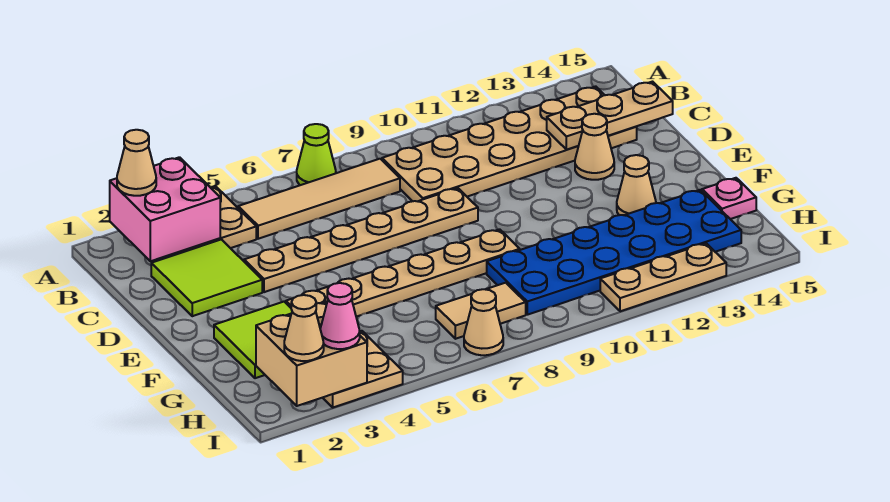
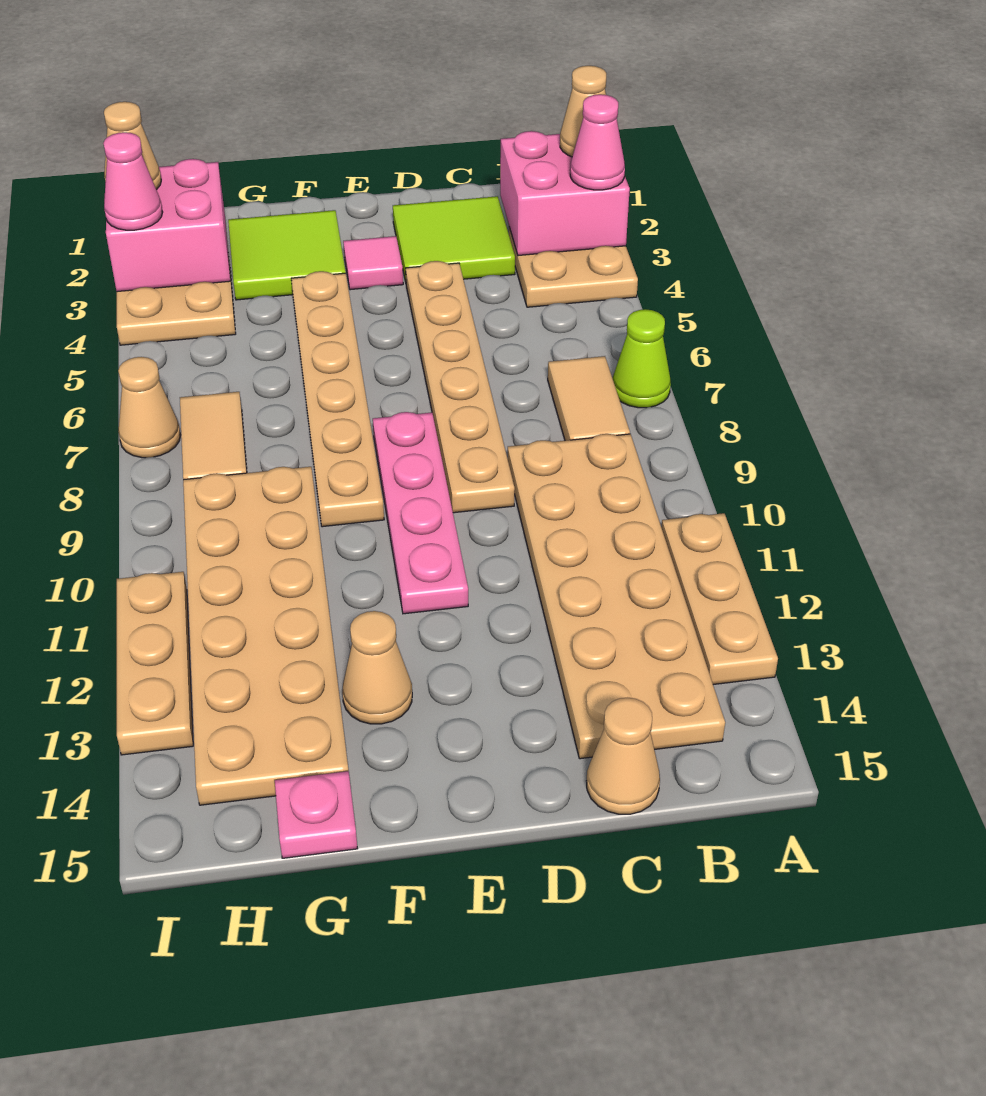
none -> pink cone A3 level 3
tan tile B5:B8 level 1 -> tan tile B7:B8 level 1
tan plate C13:C15 level 2 -> tan plate A11:A13 level 1
tan cone D13 level 1 -> tan cone C15 level 1
none -> pink tile E3 level 1
none -> pink plate E8:E11 level 1
blue plate G9:H14 level 1 -> tan plate G9:H14 level 1
tan brick H2:I3 level 2 -> pink brick H2:I3 level 2

